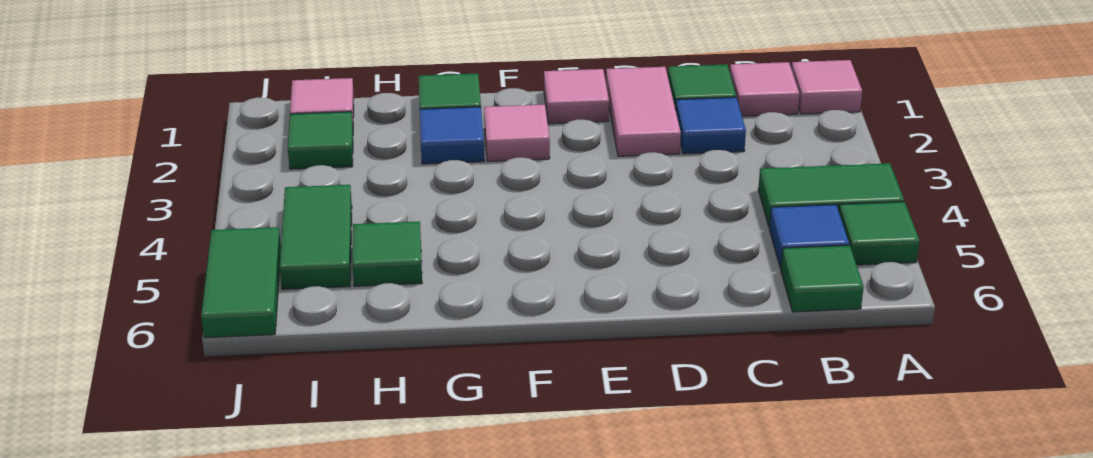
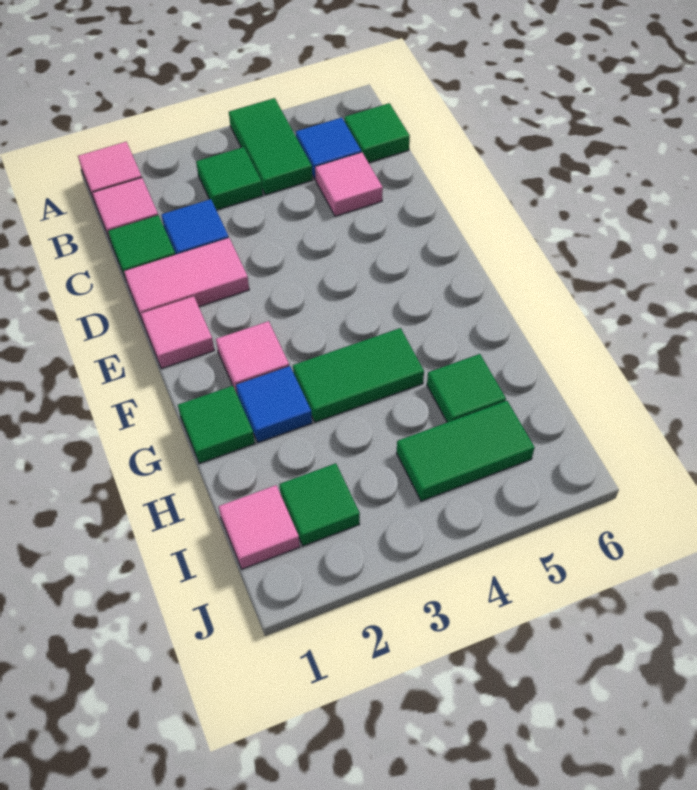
green tile A5 level 1 -> green tile B3 level 1
none -> pink tile C5 level 1
green tile J5:J6 level 1 -> green tile G3:G4 level 1

